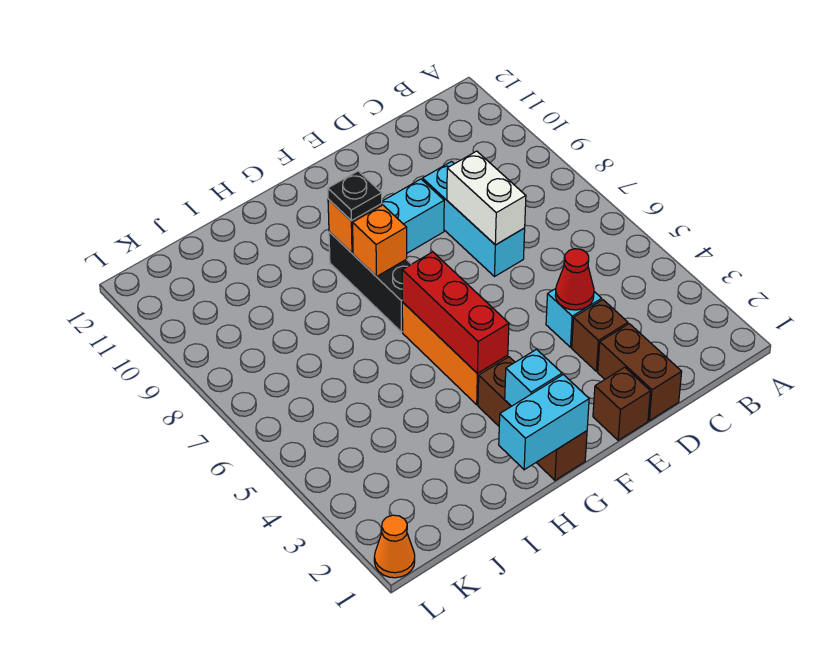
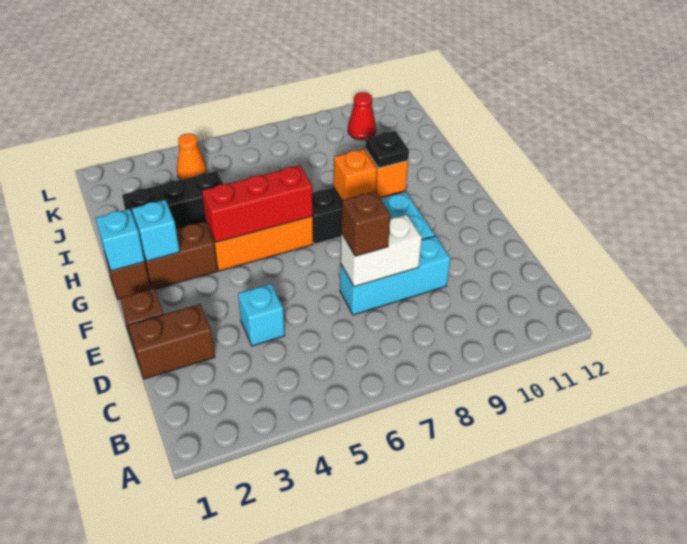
brown brick D3 level 1 -> brown brick D7 level 3
red cone D4 level 2 -> red cone K10 level 1
cyan brick G1:H1 level 2 -> cyan brick G1 level 2
none -> black brick I2:I4 level 1
orange cone L1 level 1 -> orange cone K4 level 1

